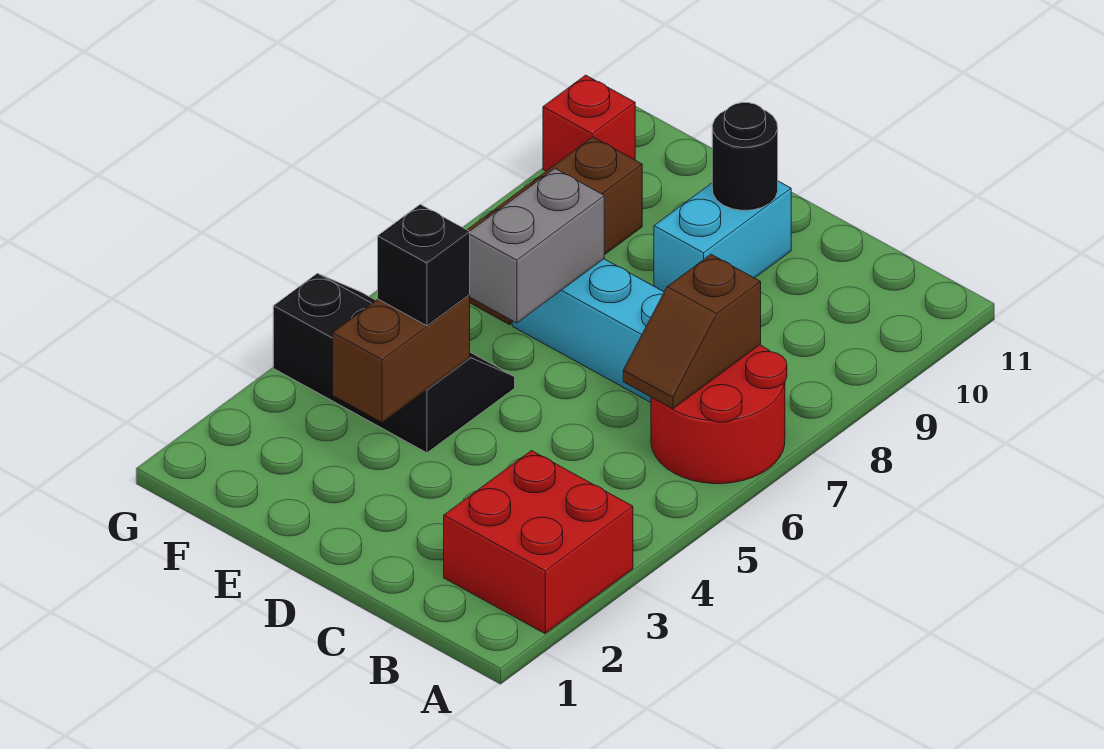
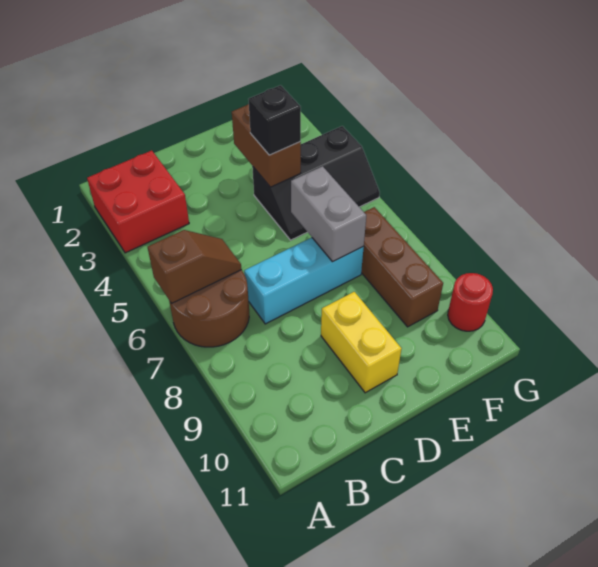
red round brick A6:B7 level 1 -> brown round brick A6:B7 level 1
brown slope B6:B7 level 2 top 7 -> brown slope A6:B6 level 2 top A
cyan brick D9:D10 level 1 -> yellow brick D9:D10 level 1
black round brick D10 level 2 -> none
red brick G10 level 1 -> red round brick G10 level 1

